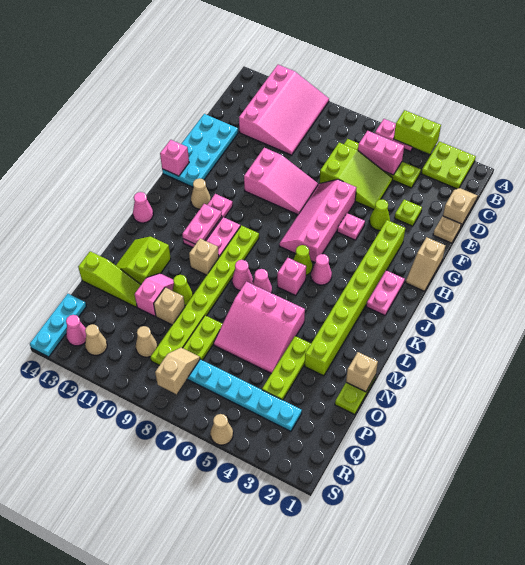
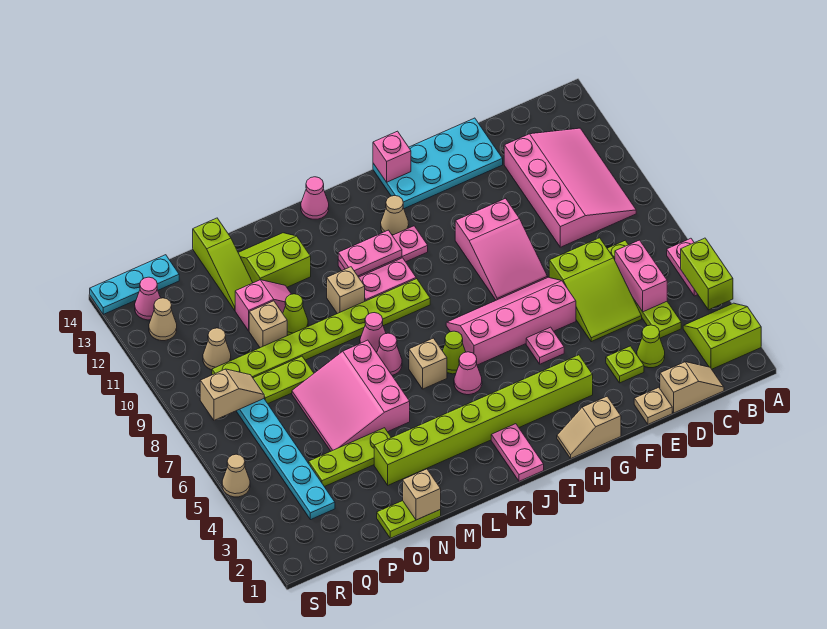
lime plate A2:B3 level 1 -> lime slope A2:B3 level 1 top 2
pink slope A10:D12 level 1 top 12 -> pink slope B9:D12 level 1 top D
lime cone F4 level 1 -> lime cone D3 level 1
pink plate I2:J2 level 1 -> pink plate J1:J2 level 1
pink brick K6 level 1 -> tan brick K6 level 1

